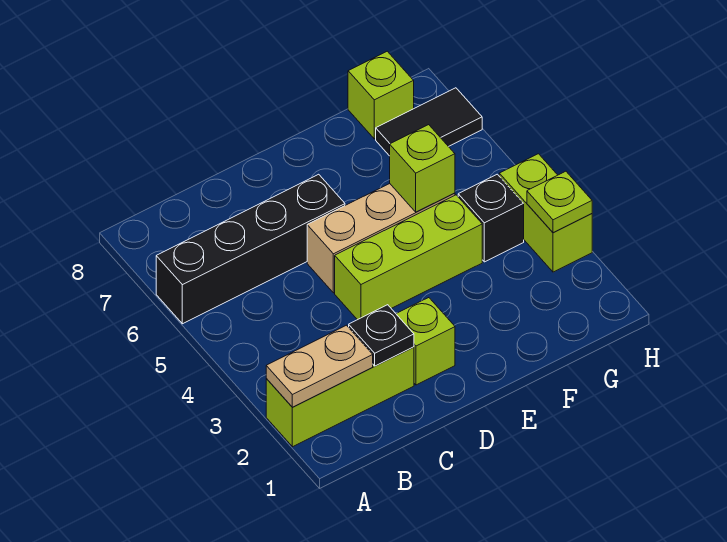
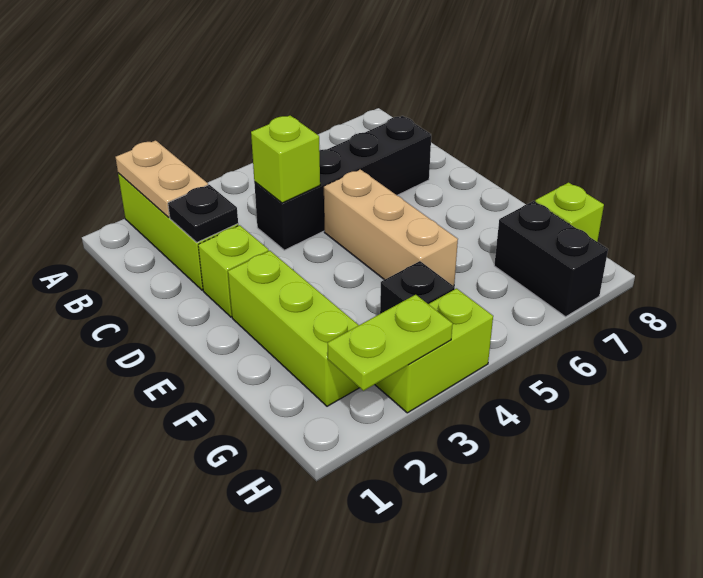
black brick A6:D6 level 1 -> black brick C4:C7 level 1
lime brick D4:F4 level 1 -> lime brick E2:G2 level 1
lime brick F5 level 2 -> lime brick C4 level 2
black tile G7:H7 level 1 -> black brick G7:H7 level 1
lime plate H3 level 2 -> lime plate H2:H3 level 2

